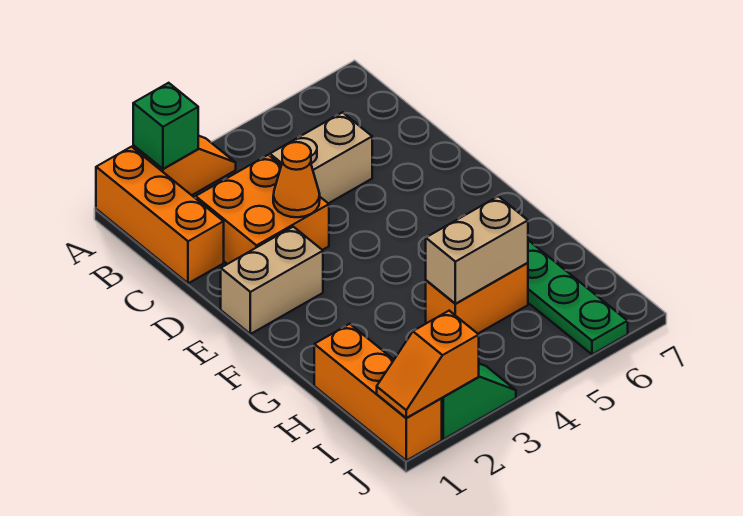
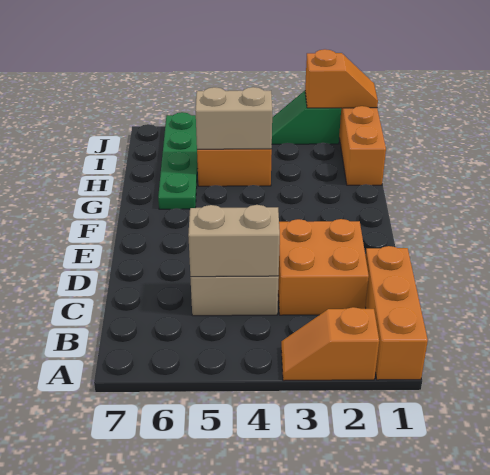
green brick A2 level 2 -> none
orange cone D3 level 2 -> none
tan brick E1:E2 level 1 -> tan brick C4:C5 level 2

